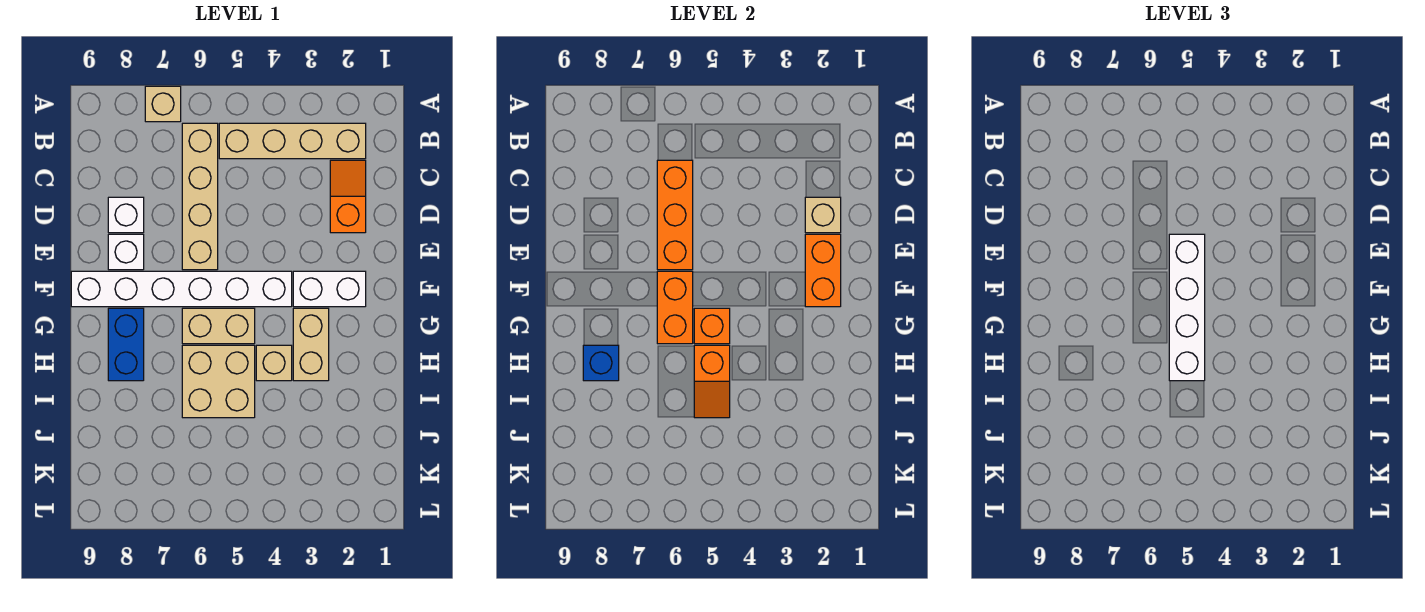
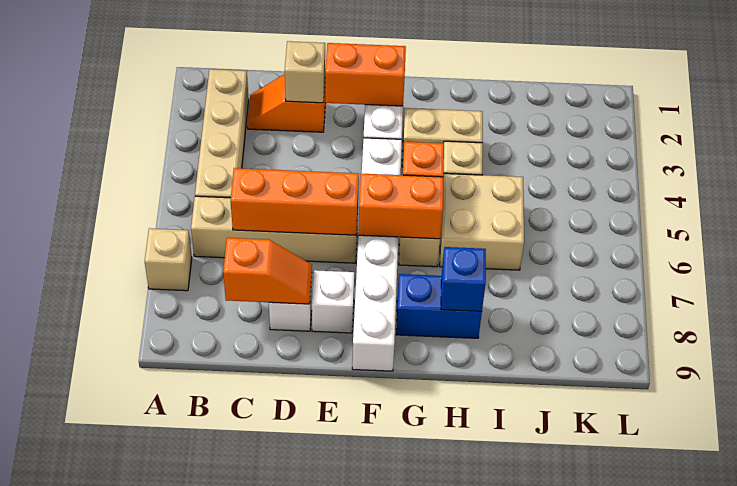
white brick E5:H5 level 3 -> none
orange slope H5:I5 level 2 top H -> orange slope C8:D8 level 2 top C

